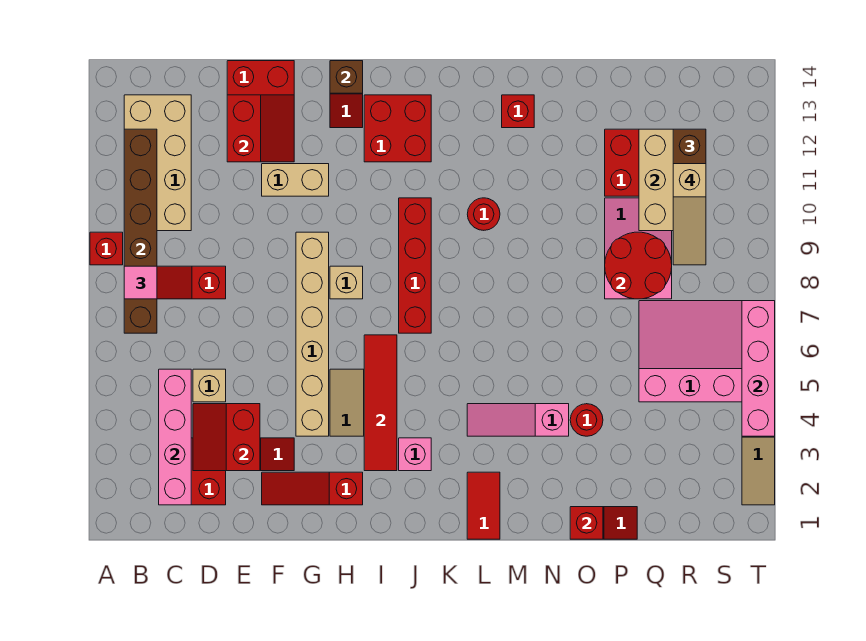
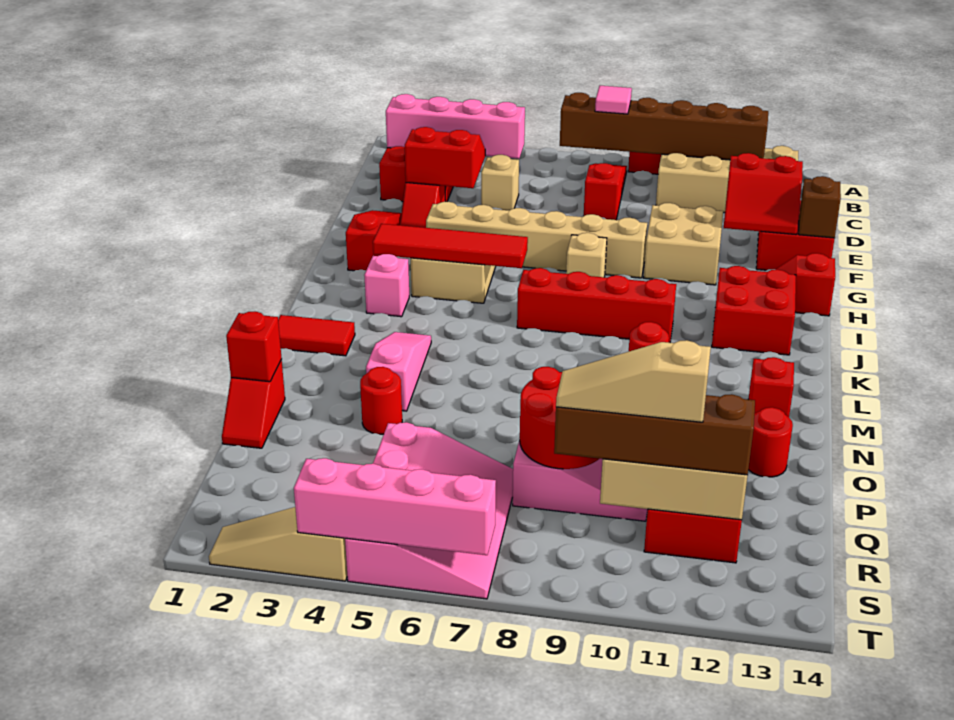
tan brick F11:G11 level 1 -> tan brick F10:G11 level 1
brown brick H14 level 2 -> brown brick F14 level 2
none -> red round brick O13 level 1

